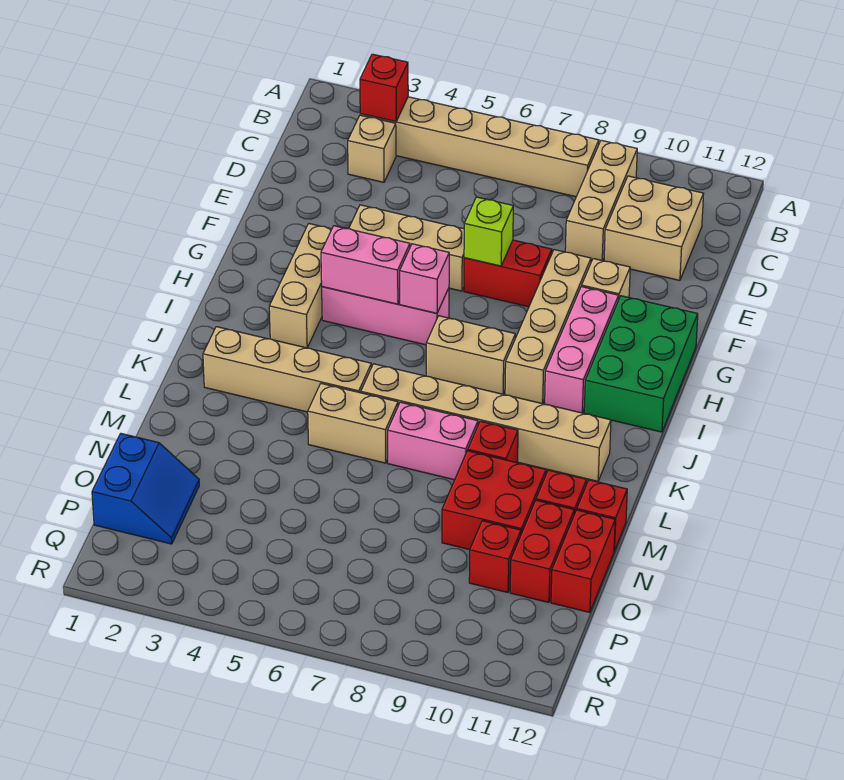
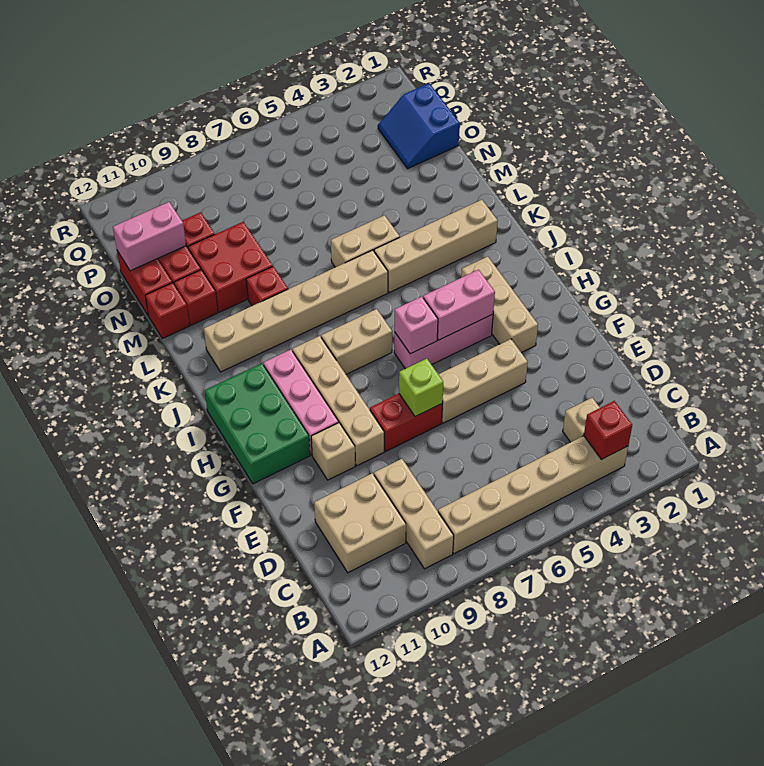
pink brick L7:L8 level 1 -> pink brick O11:O12 level 2

